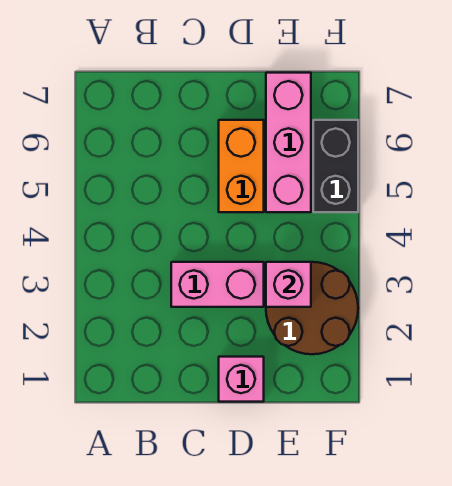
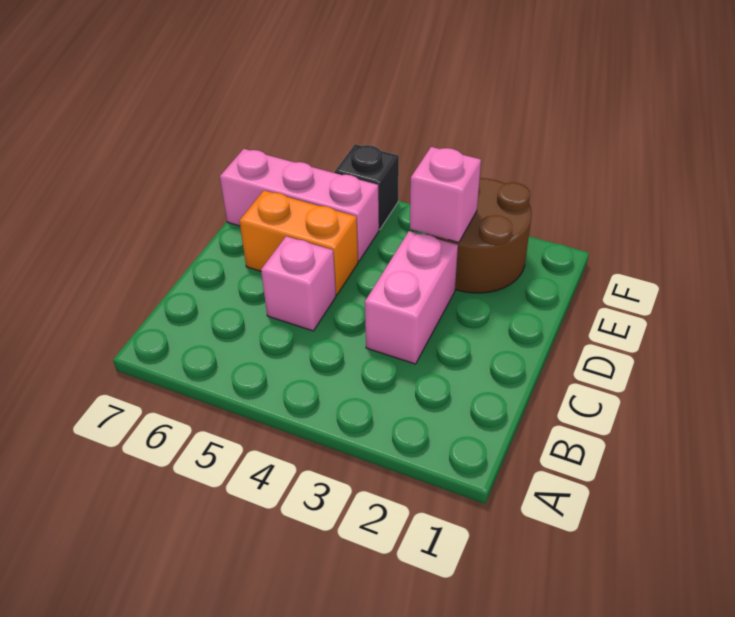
pink brick D1 level 1 -> pink brick C5 level 1
black brick F5:F6 level 1 -> black brick F5 level 1

